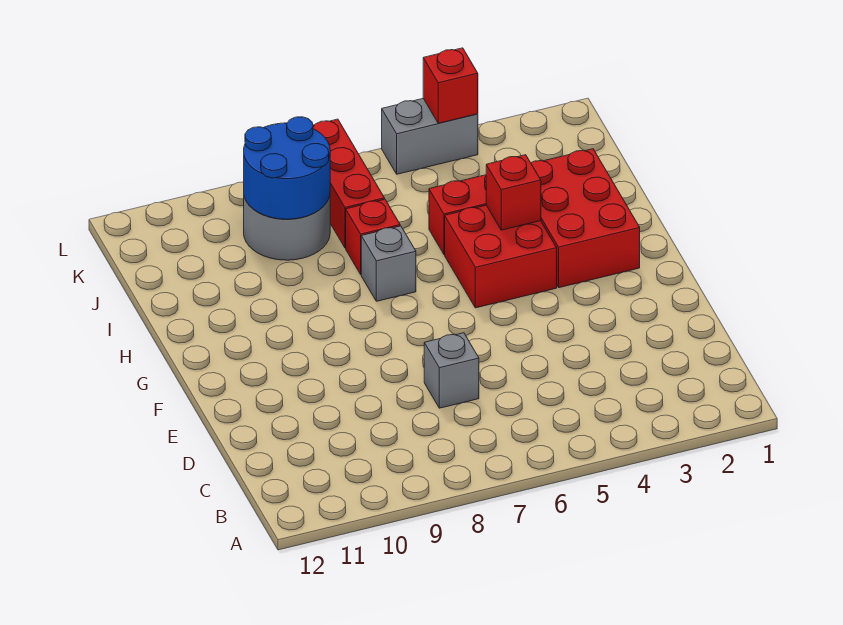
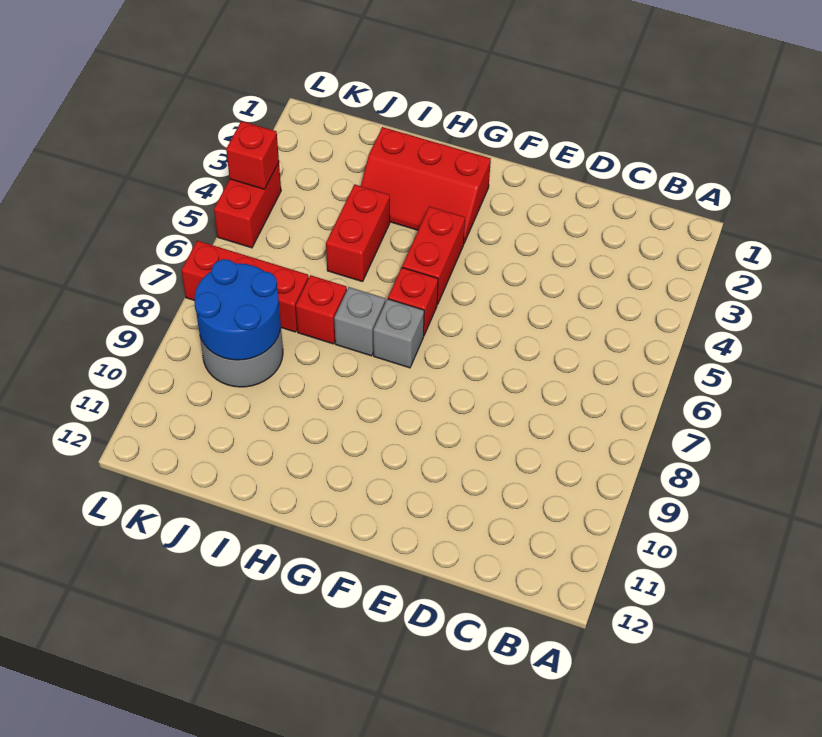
grey brick D7 level 1 -> grey brick G7 level 1
red brick G2:I3 level 1 -> red slope G2:I3 level 1 top 2
red brick G4:H5 level 1 -> red brick G4:G5 level 1
red brick H4 level 2 -> red brick G6 level 1
grey brick L4:L5 level 1 -> red brick L4:L5 level 1

